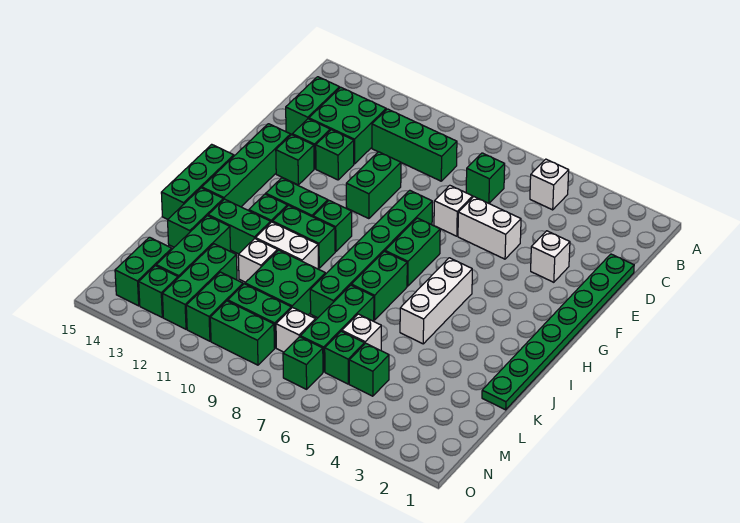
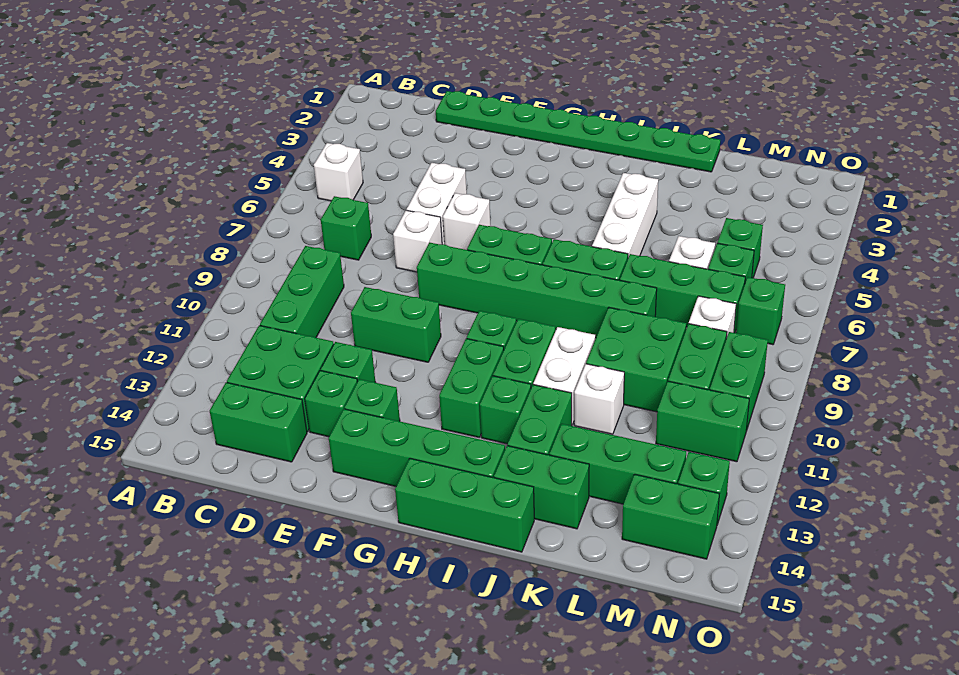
white brick E3 level 1 -> white brick F6 level 1
white brick H5:J5 level 1 -> white brick J4:J6 level 1
green brick L12:N12 level 1 -> none

